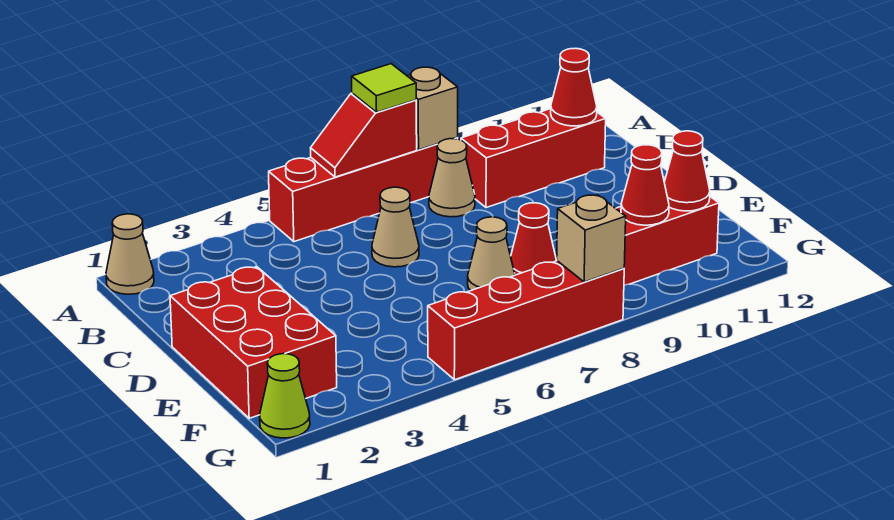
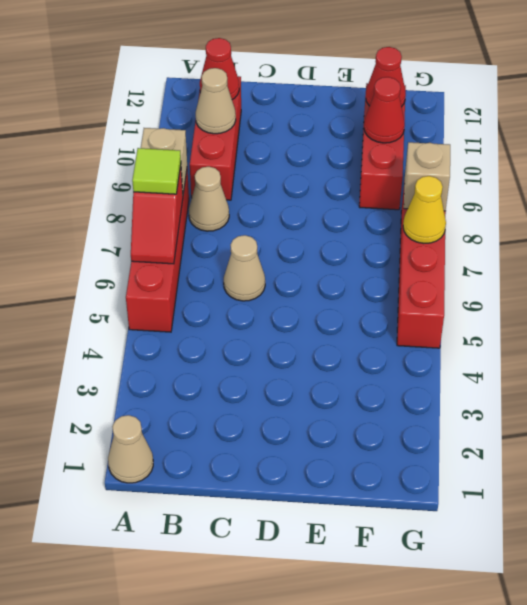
red brick D1:F2 level 1 -> none
tan cone E7 level 1 -> tan cone B10 level 2
red cone E8 level 1 -> none
lime cone G1 level 1 -> none
none -> yellow cone G7 level 2

